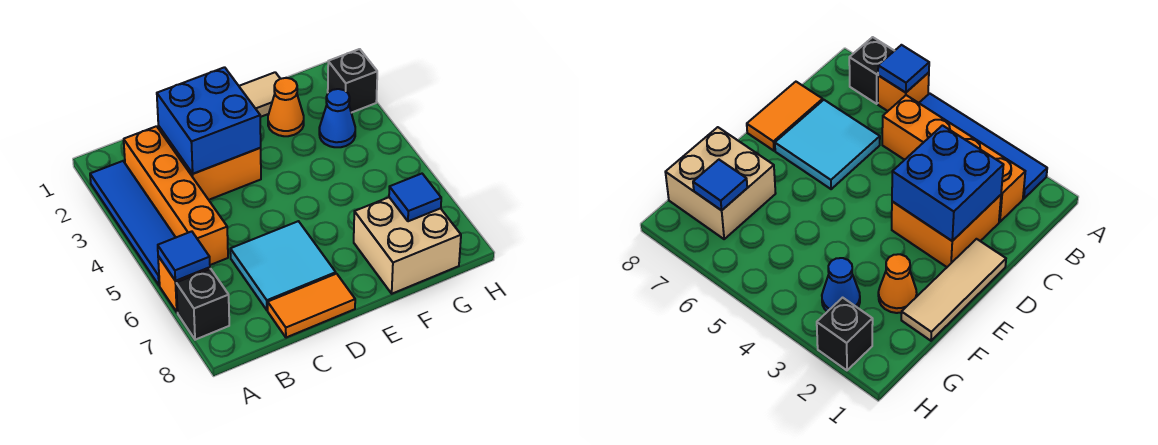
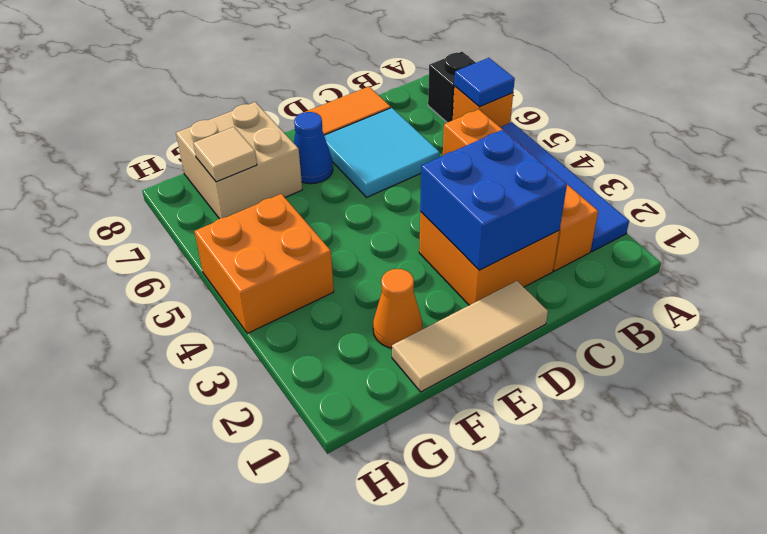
blue cone G3 level 1 -> blue cone E7 level 1
none -> orange brick G4:H5 level 1
blue tile G7 level 2 -> tan tile G7 level 2
black brick H2 level 1 -> none

